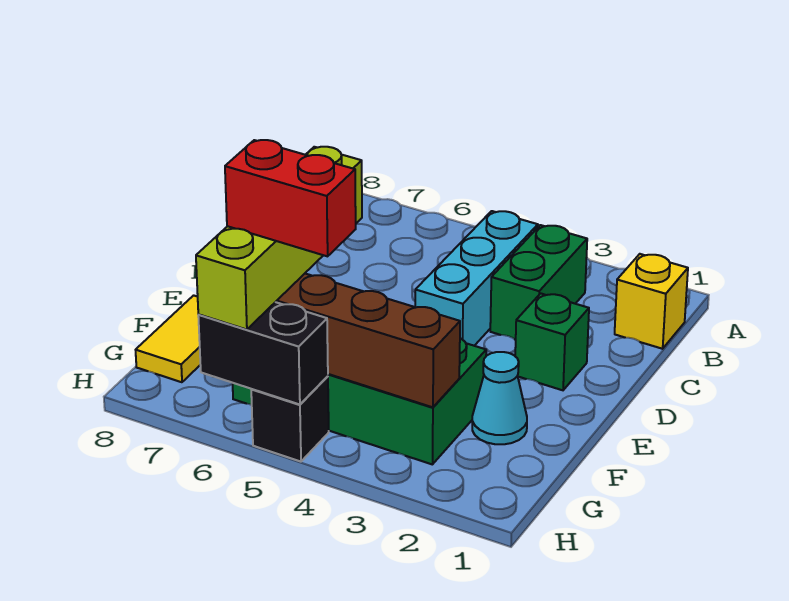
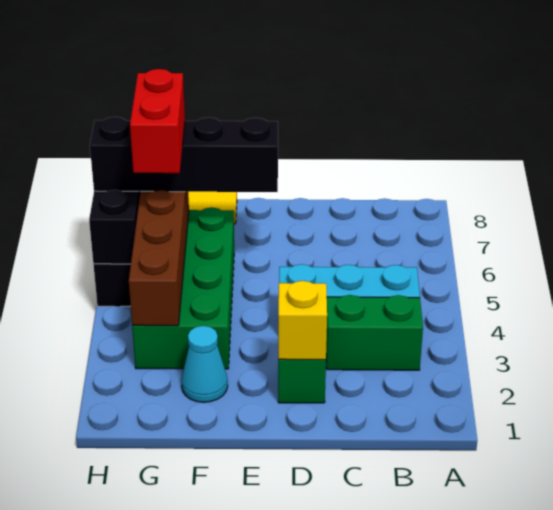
yellow brick B1 level 1 -> yellow brick D2 level 2
lime brick E6:H6 level 3 -> black brick E6:H6 level 3

